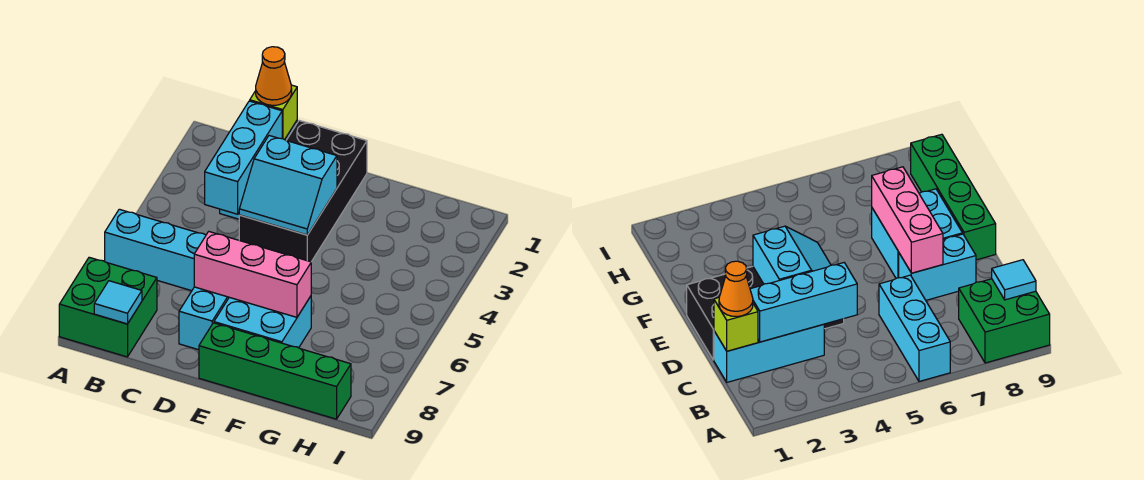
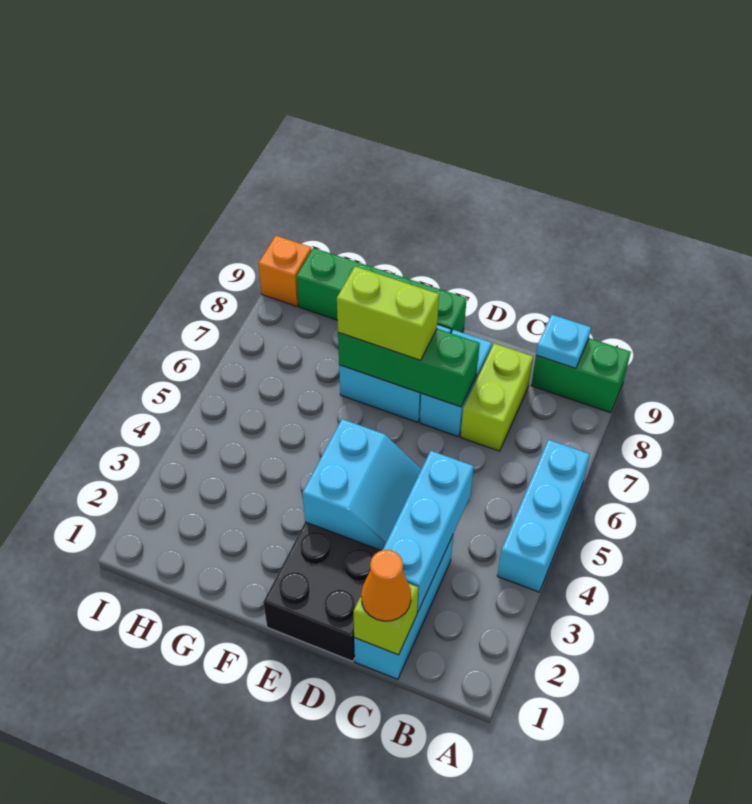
cyan brick A6:C6 level 1 -> cyan brick A4:A6 level 1
green brick A8:B9 level 1 -> green brick A9:B9 level 1
cyan tile B9 level 2 -> cyan plate B9 level 2
none -> lime brick C7:C8 level 1
cyan slope D3:E4 level 2 top 3 -> cyan slope D3:E4 level 2 top E
pink brick D7:F7 level 2 -> green brick D7:F7 level 2
none -> lime brick E7:F7 level 3
none -> orange brick I9 level 1

